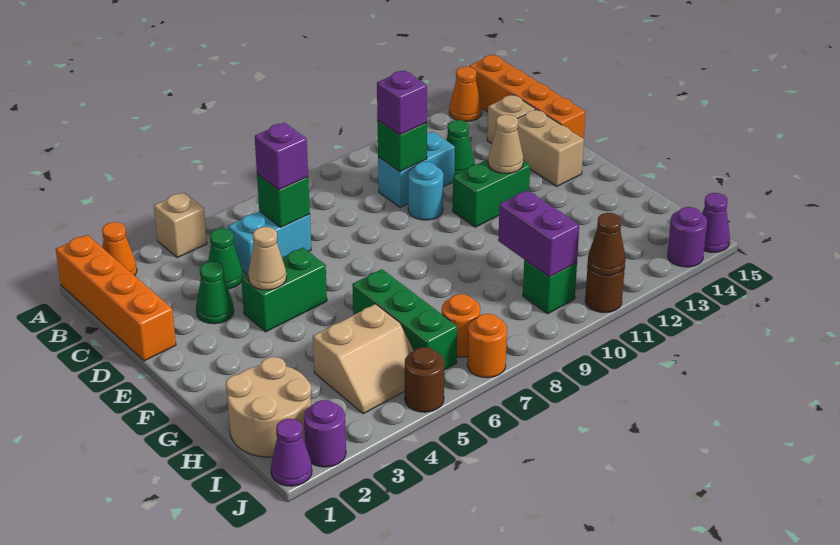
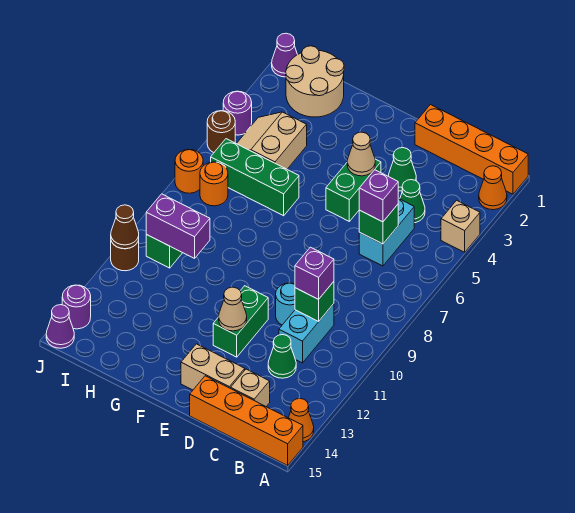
purple round brick J2 level 1 -> purple round brick J4 level 1

